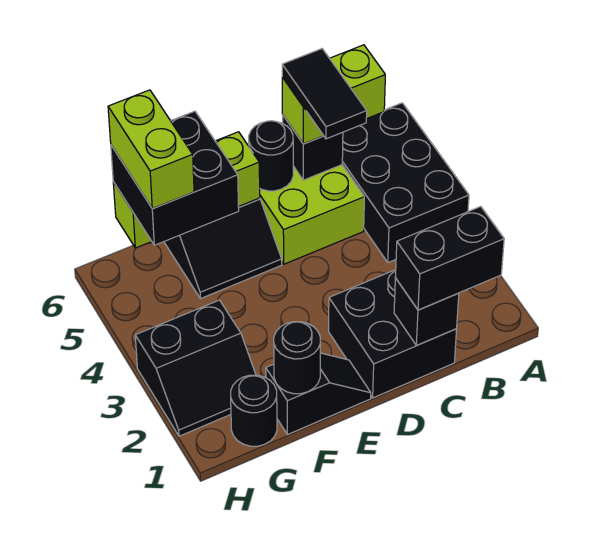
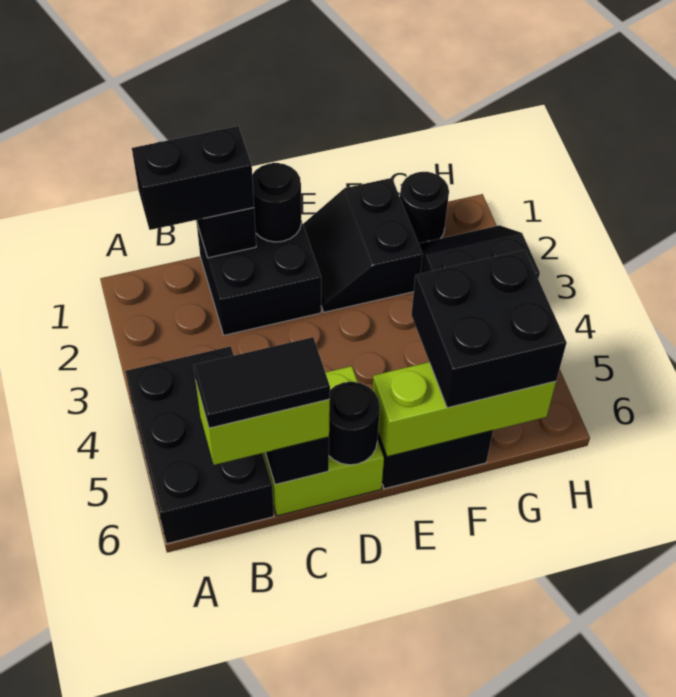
black tile C5:C6 level 4 -> black tile B6:C6 level 4
black slope E1:F1 level 1 top F -> black slope E1:F2 level 1 top F
black round brick F1 level 2 -> black round brick D1 level 2
lime brick G5:G6 level 4 -> none

